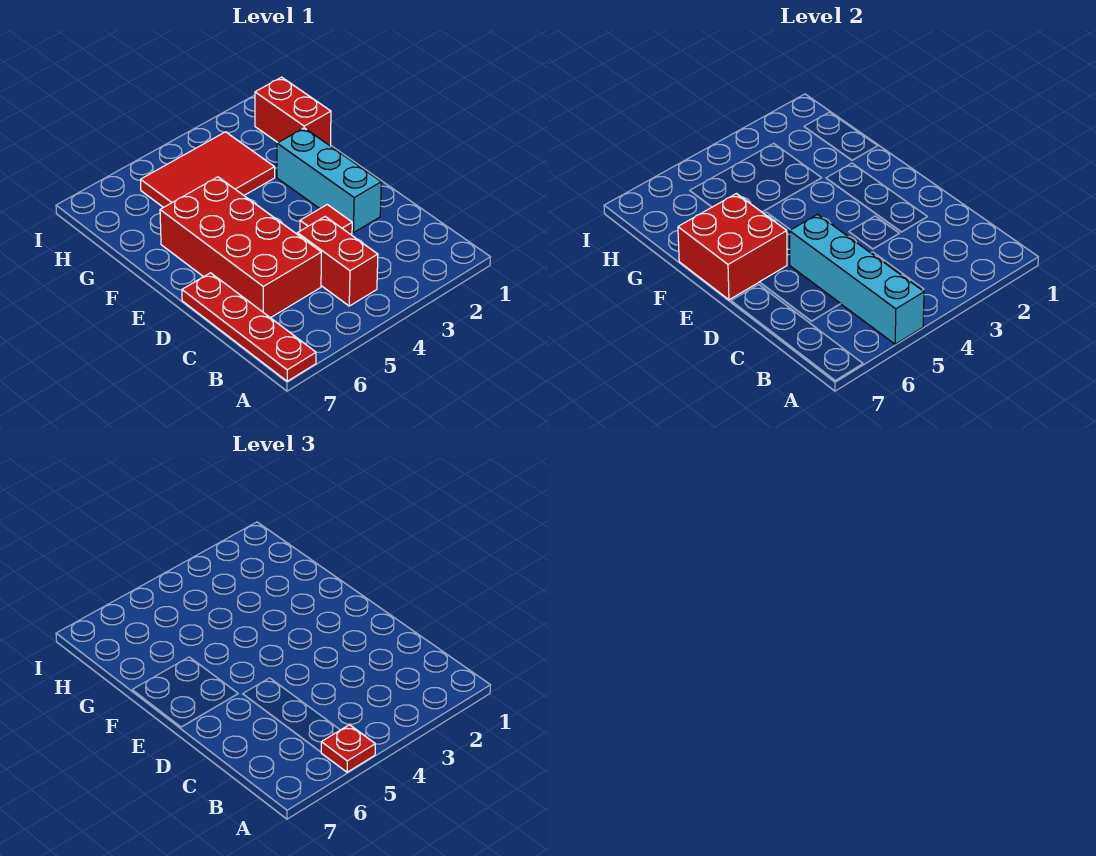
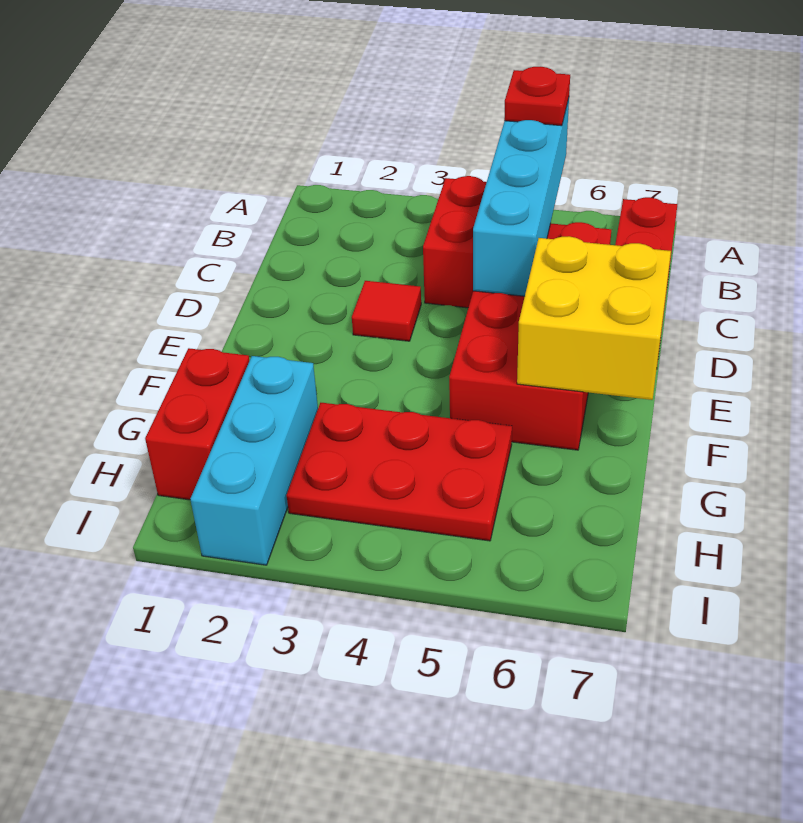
cyan brick D2:F2 level 1 -> cyan brick G2:I2 level 1
red brick E6:F7 level 2 -> yellow brick E6:F7 level 2
red tile G3:H5 level 1 -> red plate G3:H5 level 1

